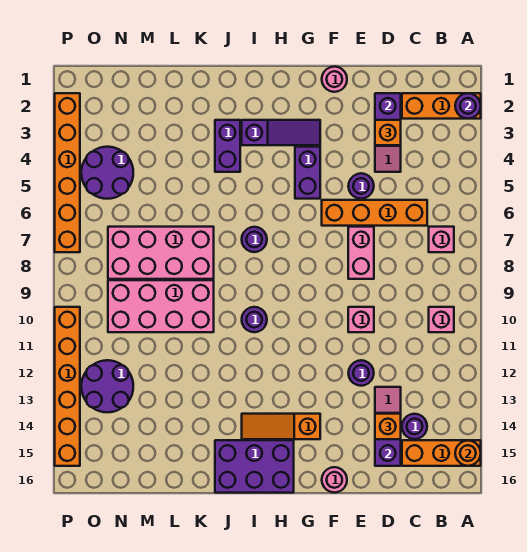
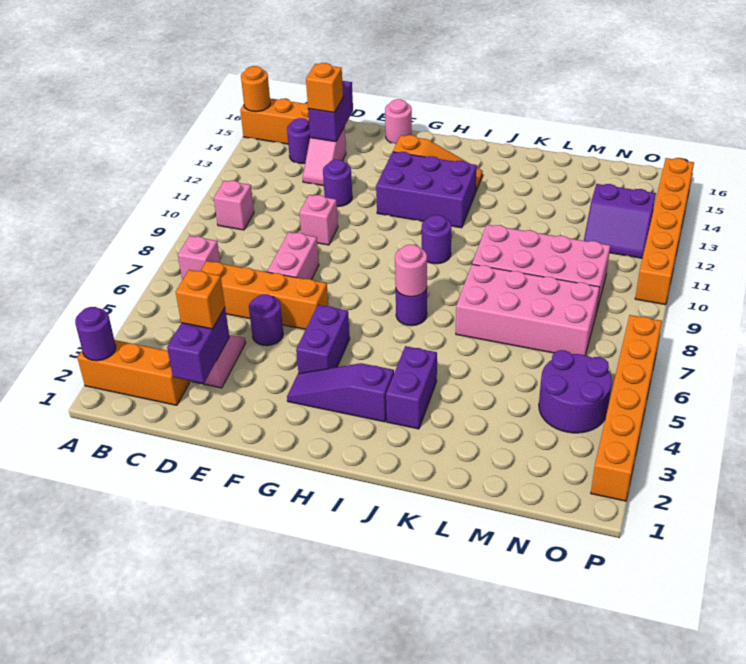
pink round brick F1 level 1 -> pink round brick I7 level 2
purple brick H15:J16 level 1 -> purple brick G12:I13 level 1
purple round brick N12:O13 level 1 -> purple slope N12:O13 level 1 top 13

